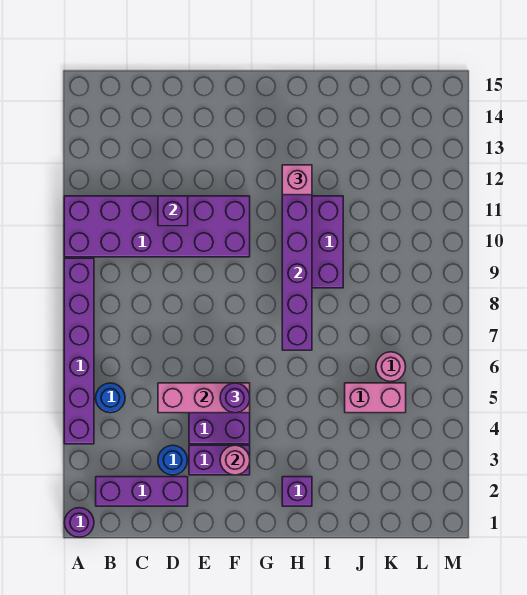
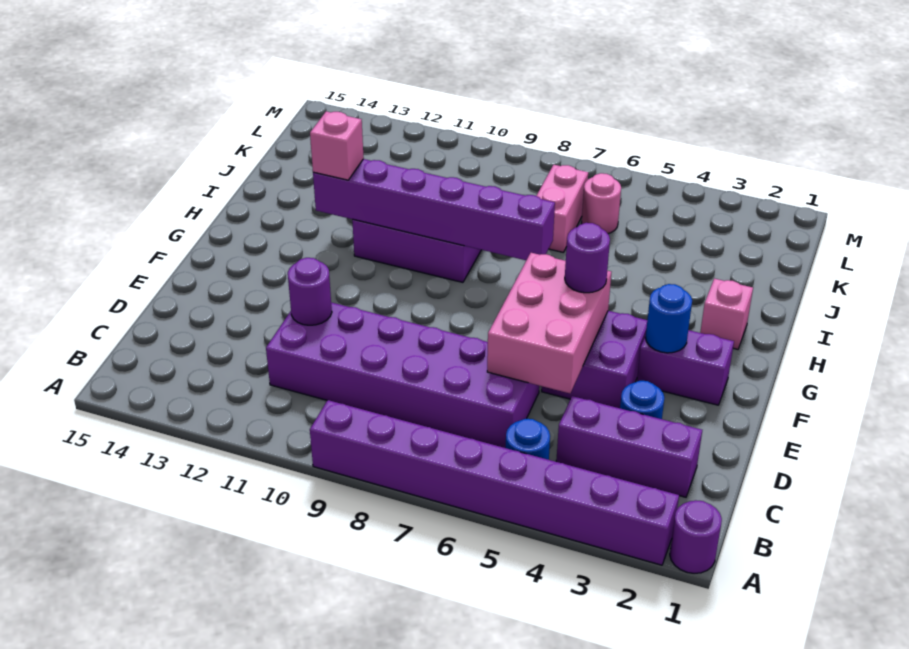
purple brick A4:A9 level 1 -> purple brick A2:A9 level 1
purple brick A10:F11 level 1 -> purple brick C6:D11 level 1
purple brick B2:D2 level 1 -> purple brick C2:C4 level 1
pink brick D5:F5 level 2 -> pink brick D5:F6 level 2
purple brick D11 level 2 -> purple round brick D11 level 2
purple brick E3:F3 level 1 -> purple brick F2:F3 level 1
pink round brick F3 level 2 -> blue round brick F3 level 2
purple brick H2 level 1 -> pink brick H2 level 1
pink brick J5:K5 level 1 -> pink brick J7:K7 level 1

